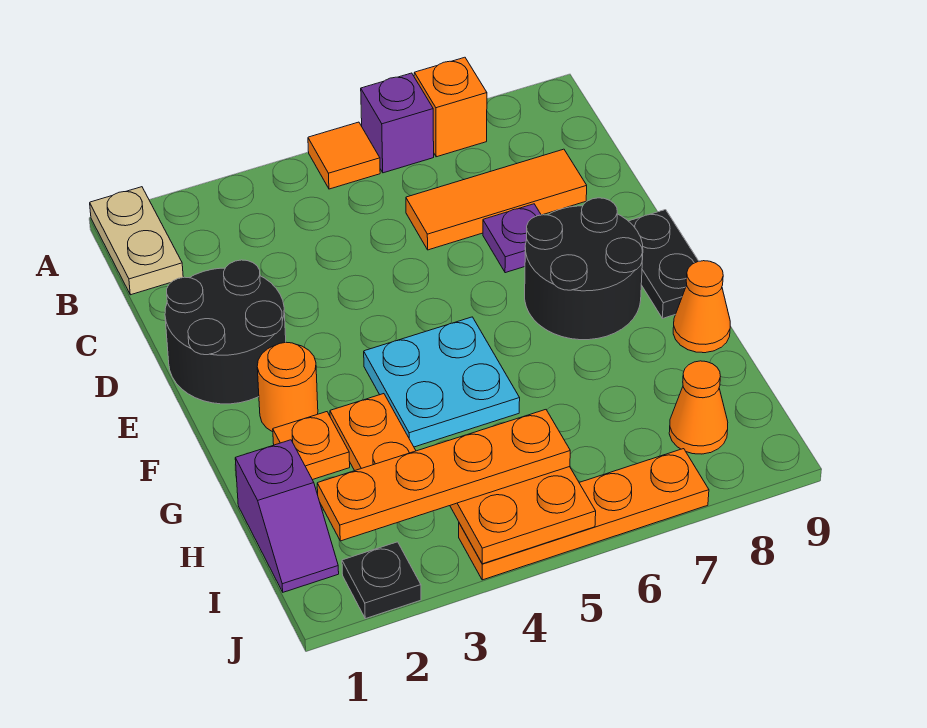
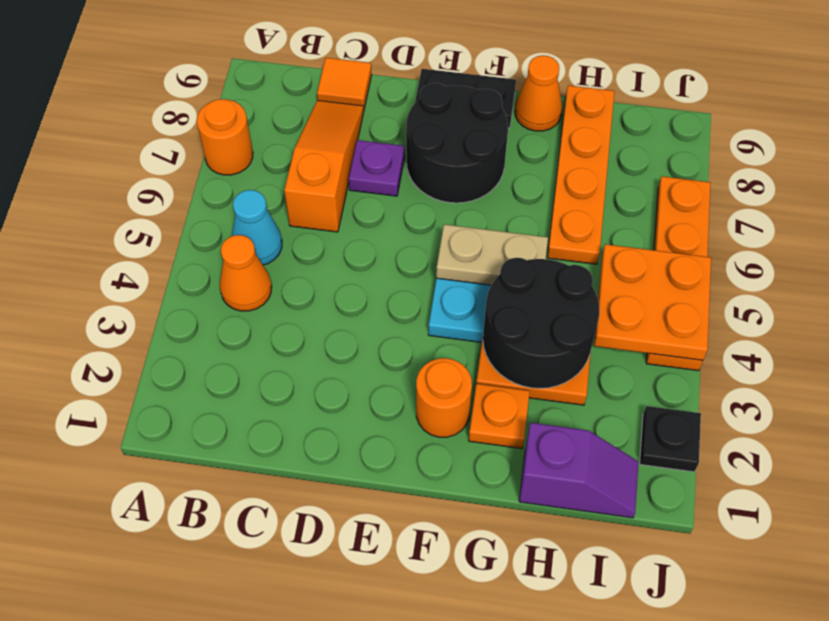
tan plate A1:B1 level 1 -> tan plate F5:G5 level 2
orange tile A5 level 1 -> orange tile C9 level 1
purple brick A6 level 1 -> none
orange brick A7 level 1 -> orange round brick A7 level 1
none -> cyan cone B5 level 1
orange tile C6:C8 level 1 -> orange slope C6:C8 level 1 top 6
black round brick D1:E2 level 1 -> black round brick G3:H4 level 2
orange plate I2:I5 level 3 -> orange plate H6:H9 level 1
orange cone I8 level 1 -> orange cone B4 level 1

